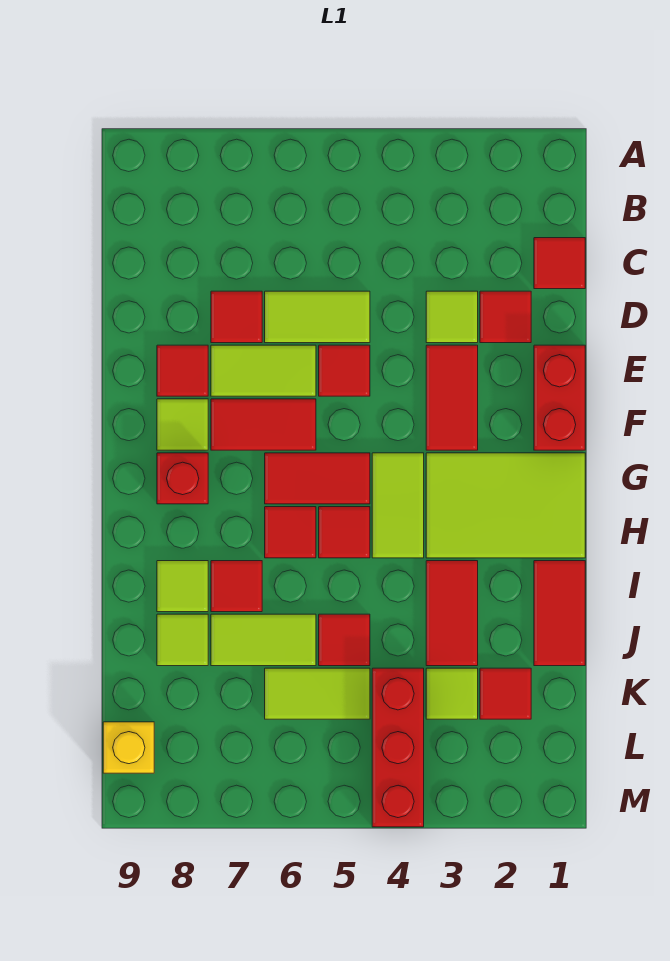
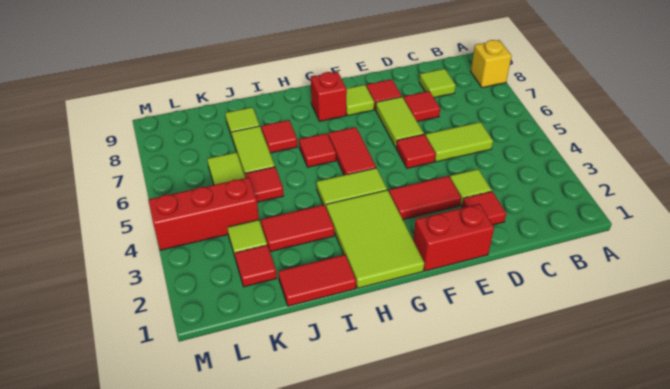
red tile C1 level 1 -> none
lime tile D5:D6 level 1 -> lime tile C5:D5 level 1
red tile F6:F7 level 1 -> none
red tile H5 level 1 -> none
lime tile I8 level 1 -> lime tile C8 level 1
yellow brick L9 level 1 -> yellow brick A8 level 1

